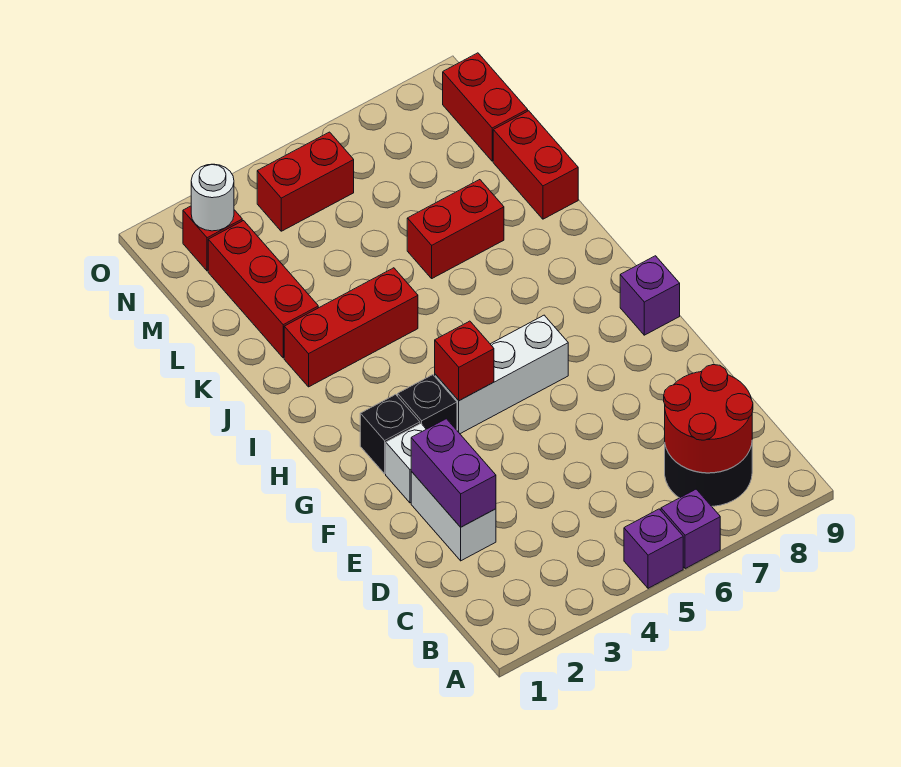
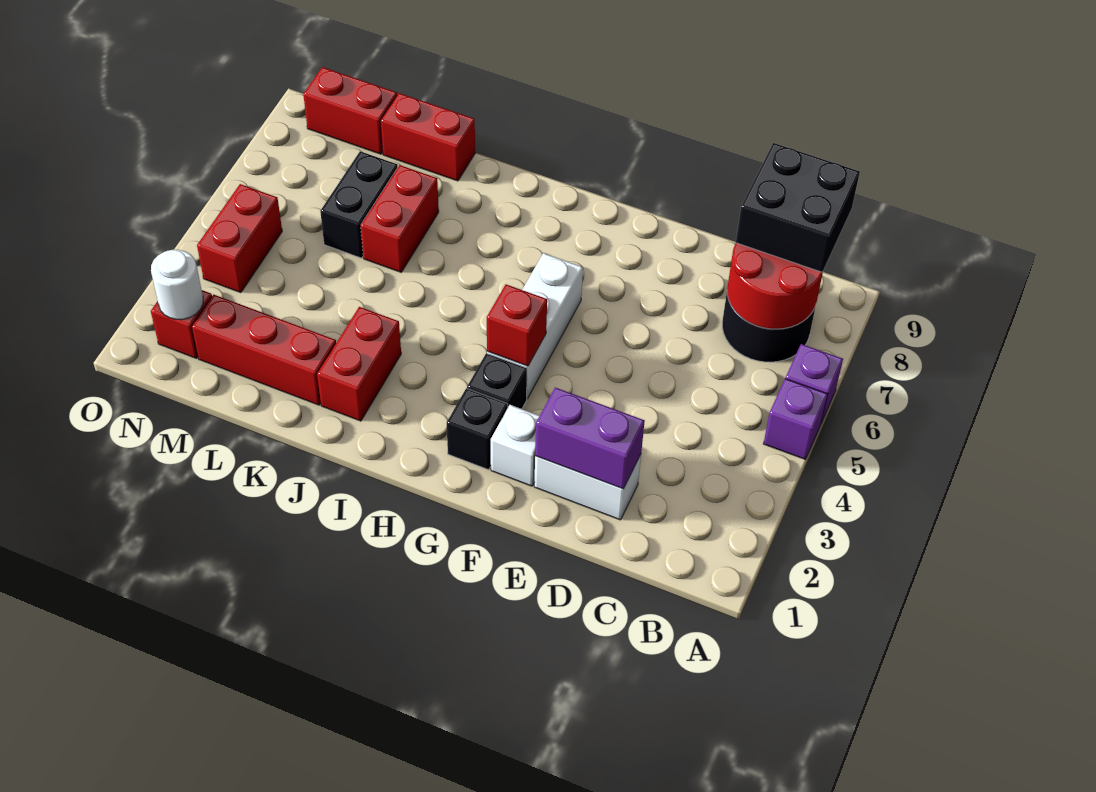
none -> black brick B8:C9 level 3
purple brick G9 level 1 -> none
red brick J2:J4 level 1 -> red brick J2:J3 level 1
none -> black brick L6:L7 level 1

